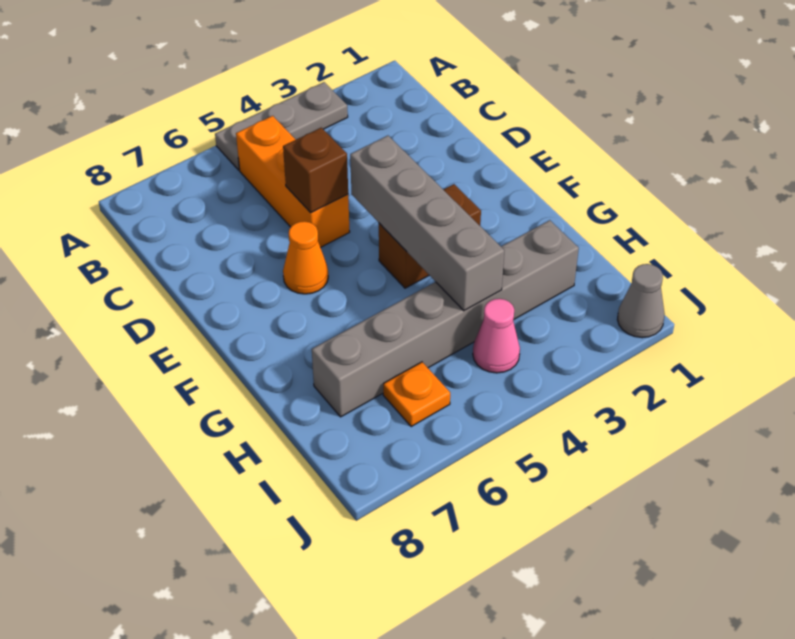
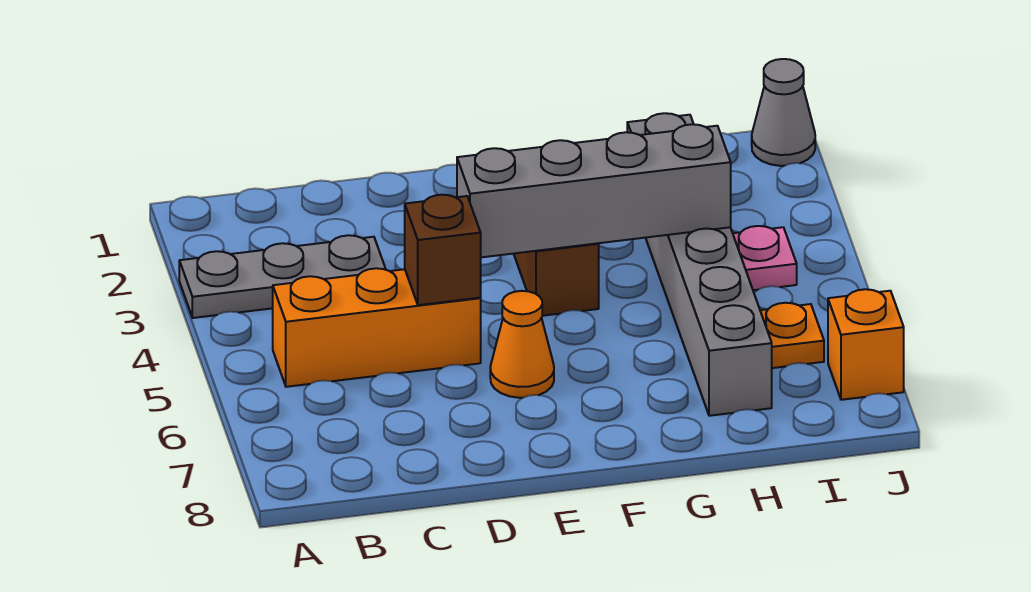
grey plate A3:A5 level 1 -> grey plate A3:C3 level 1
pink cone I4 level 1 -> pink plate I4 level 1
none -> orange brick J7 level 1

